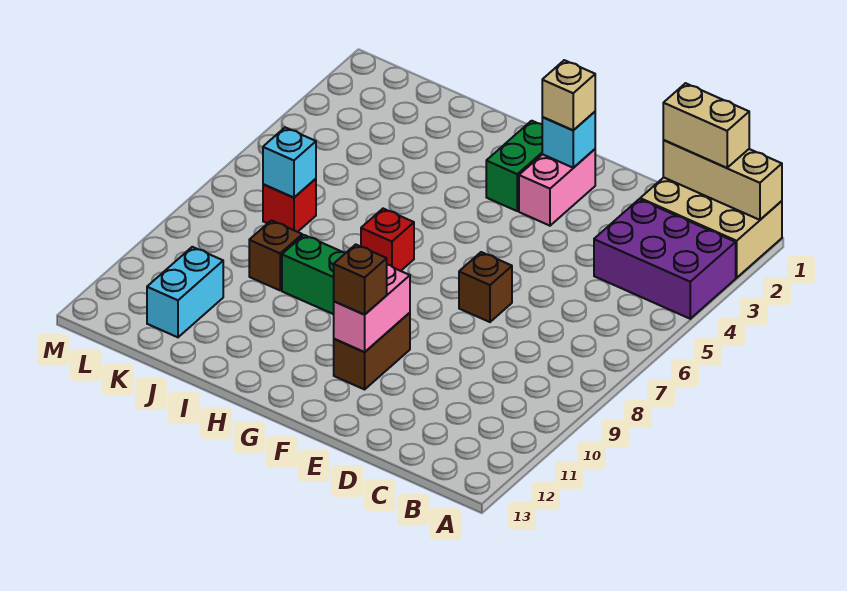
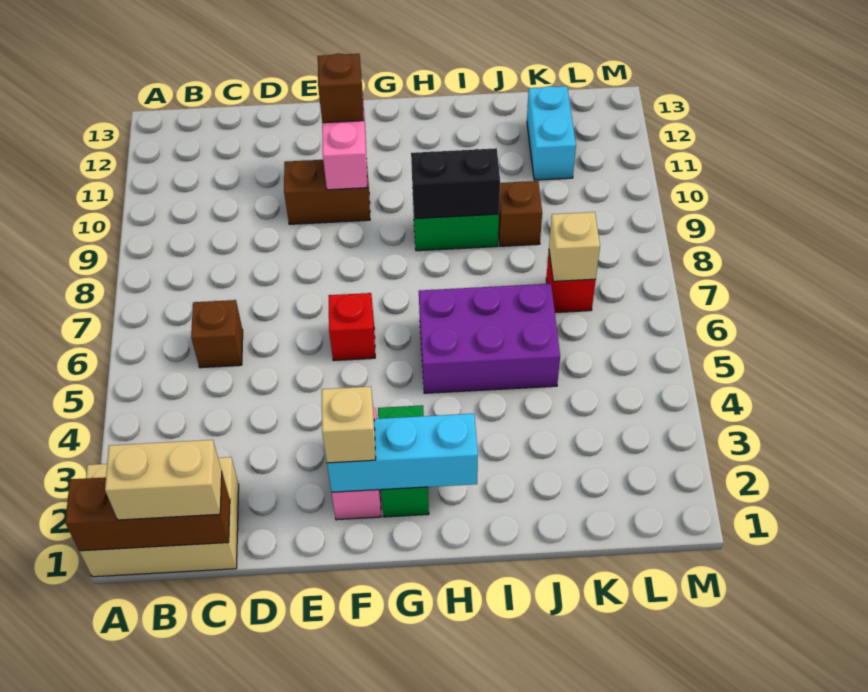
tan brick A1:C1 level 2 -> brown brick A1:C1 level 2
purple brick A3:C4 level 1 -> purple brick H5:J6 level 1
brown brick E7 level 1 -> brown brick C6 level 1
cyan brick F2 level 2 -> cyan brick F2:H2 level 2
brown brick F10:F11 level 1 -> brown brick E10:F10 level 1
red brick H7 level 1 -> red brick F6 level 1
none -> black brick H9:I9 level 2
cyan brick K7 level 2 -> tan brick K7 level 2

